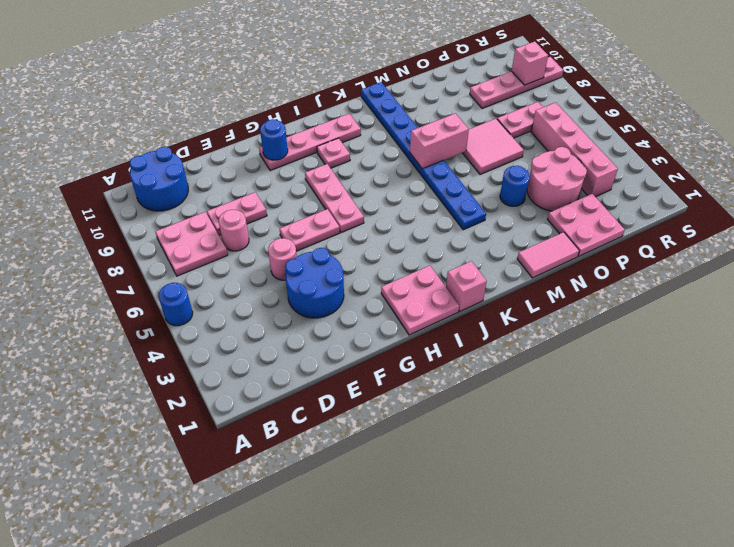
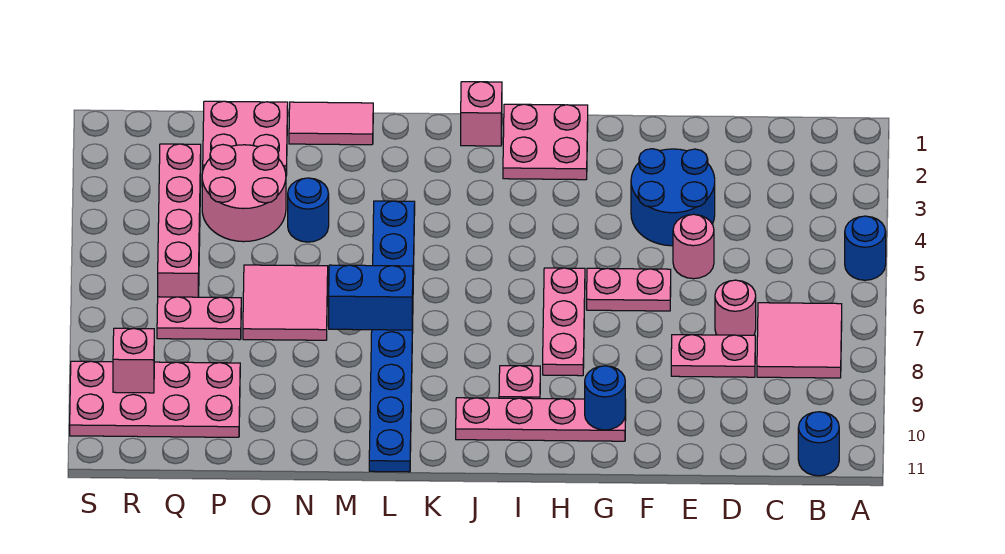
pink plate B7:C8 level 1 -> pink tile B7:C8 level 1
blue round brick B10:C11 level 1 -> blue round brick B11 level 1
pink brick L7:M7 level 2 -> blue brick L7:M7 level 2
pink plate P9:S9 level 1 -> pink plate P9:S10 level 1

